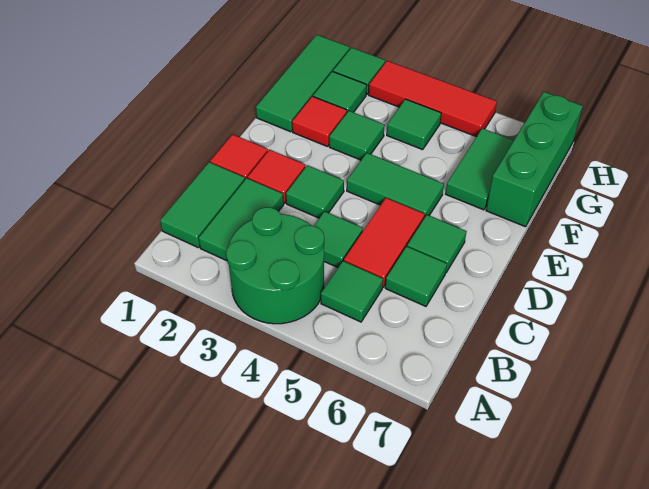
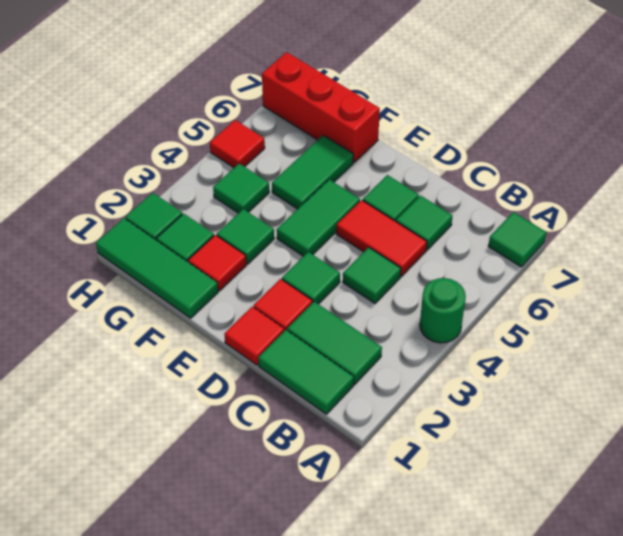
green round brick A3:B4 level 1 -> green round brick A4 level 1
green tile B5 level 1 -> green tile A7 level 1
green tile F6:G6 level 1 -> green tile F5:F6 level 1
green brick F7:H7 level 1 -> red brick F7:H7 level 1
red tile H3:H5 level 1 -> red tile H5 level 1

